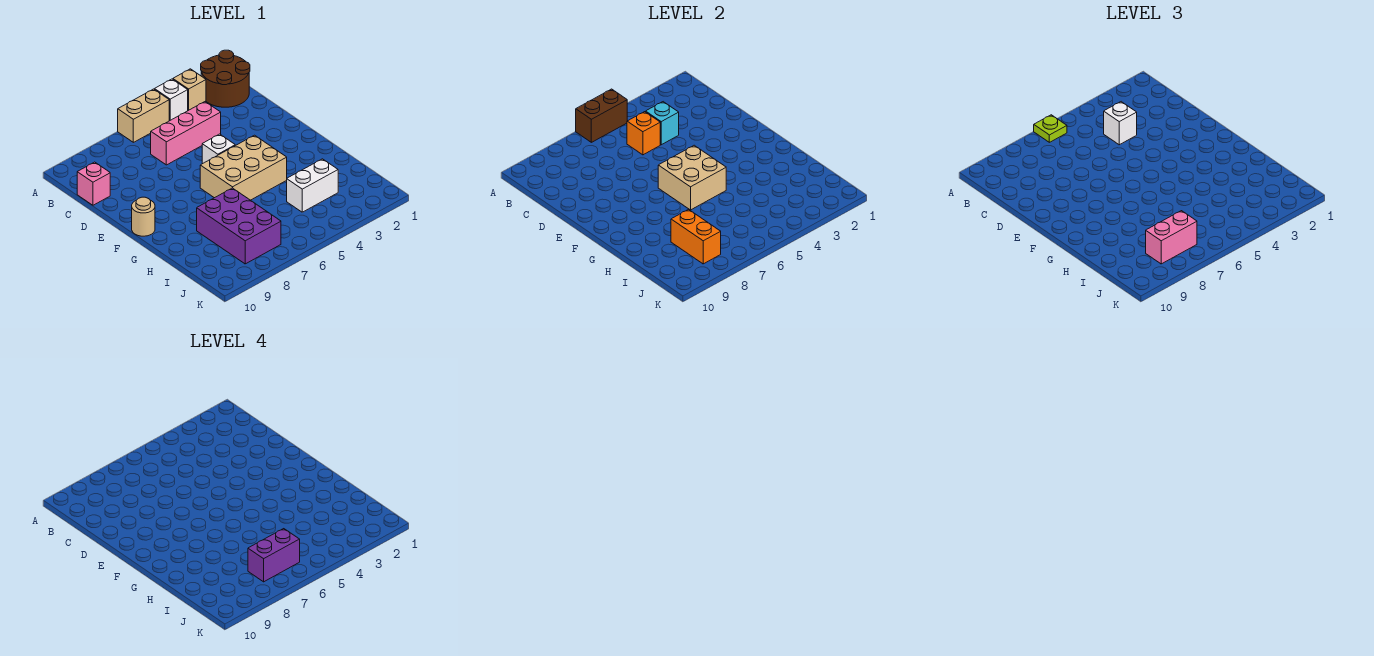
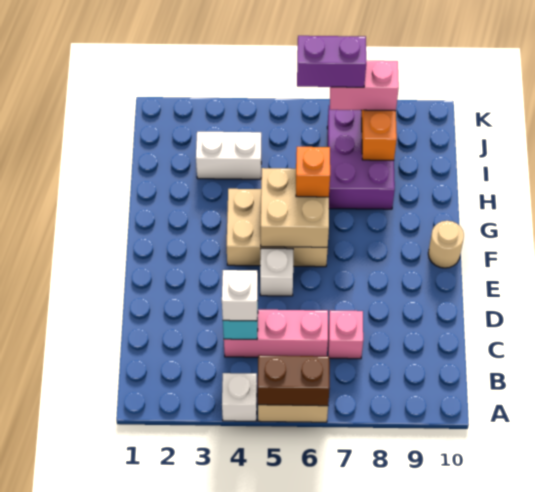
brown round brick A1:B2 level 1 -> none
tan brick A3 level 1 -> none
lime plate A6 level 3 -> none
orange brick C5 level 2 -> orange brick G6 level 3
pink brick C10 level 1 -> pink brick C7 level 1

